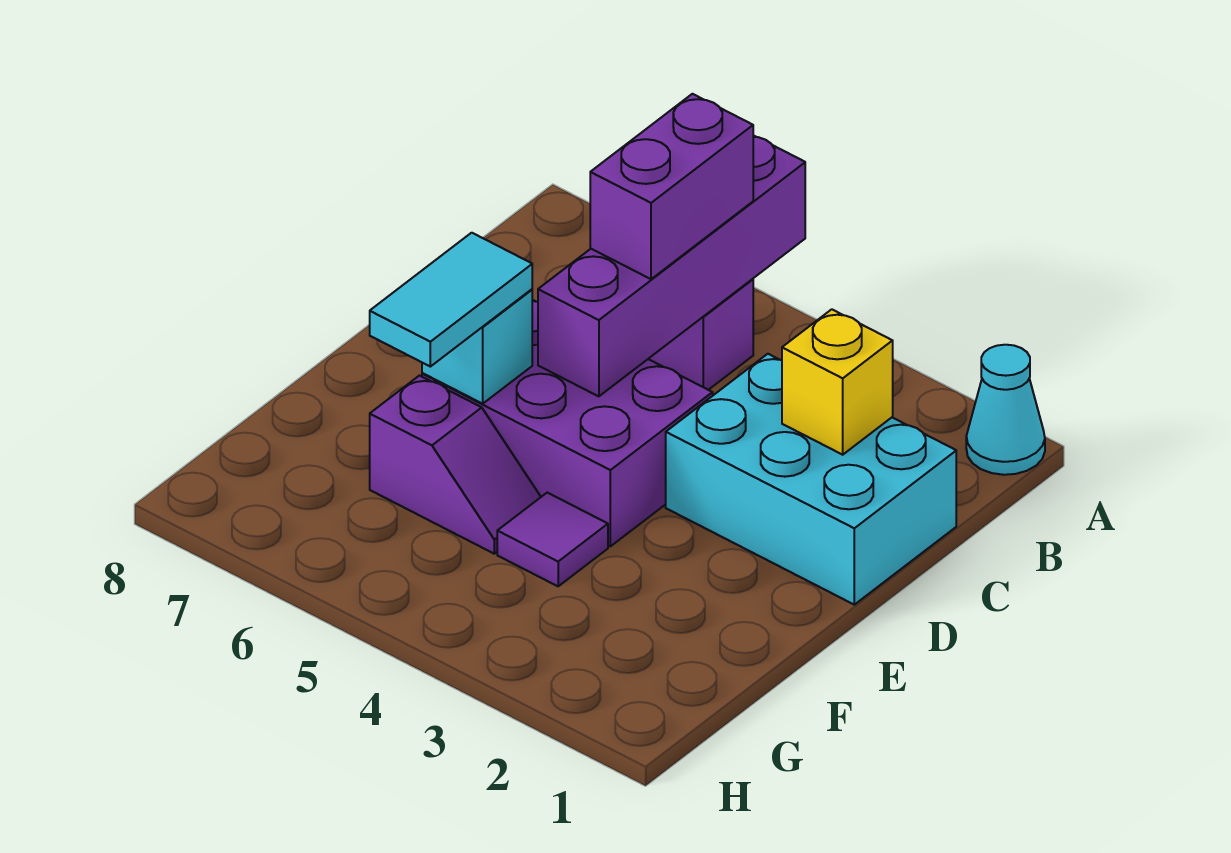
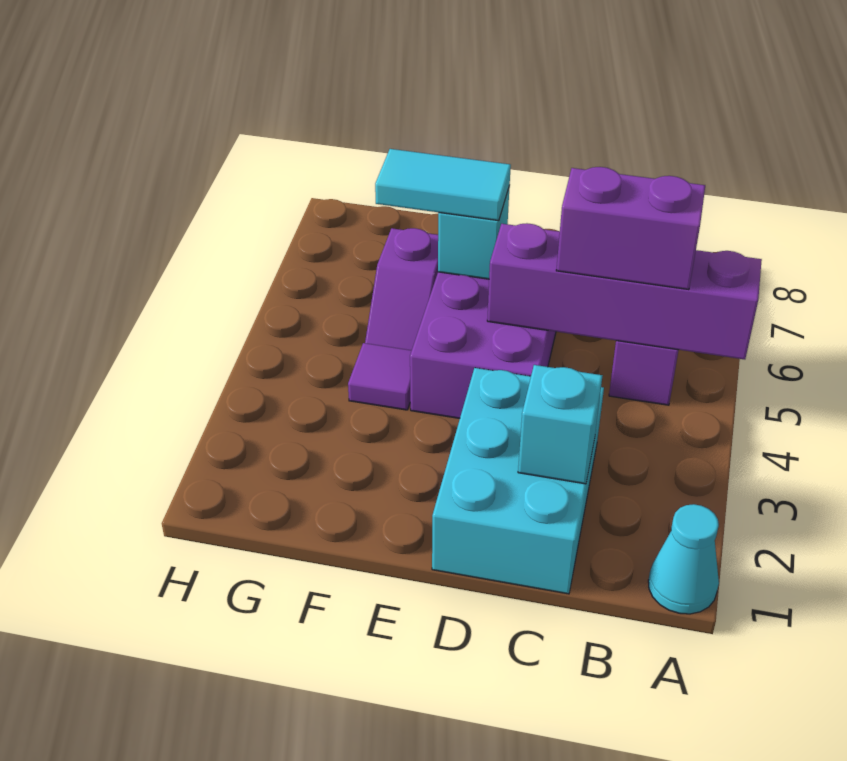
yellow brick C2 level 2 -> cyan brick C2 level 2

